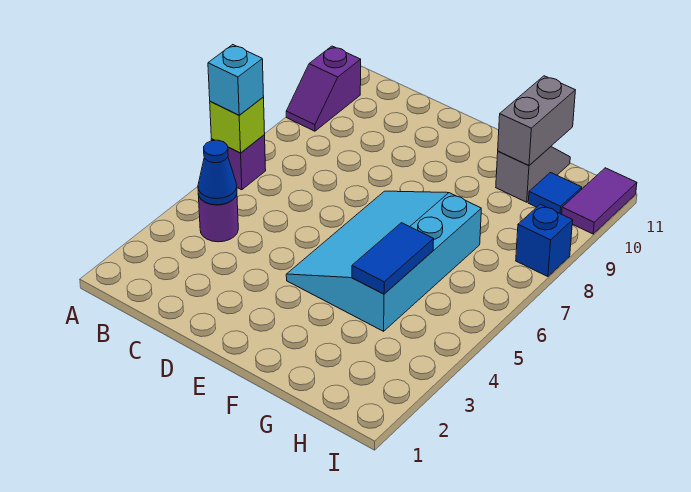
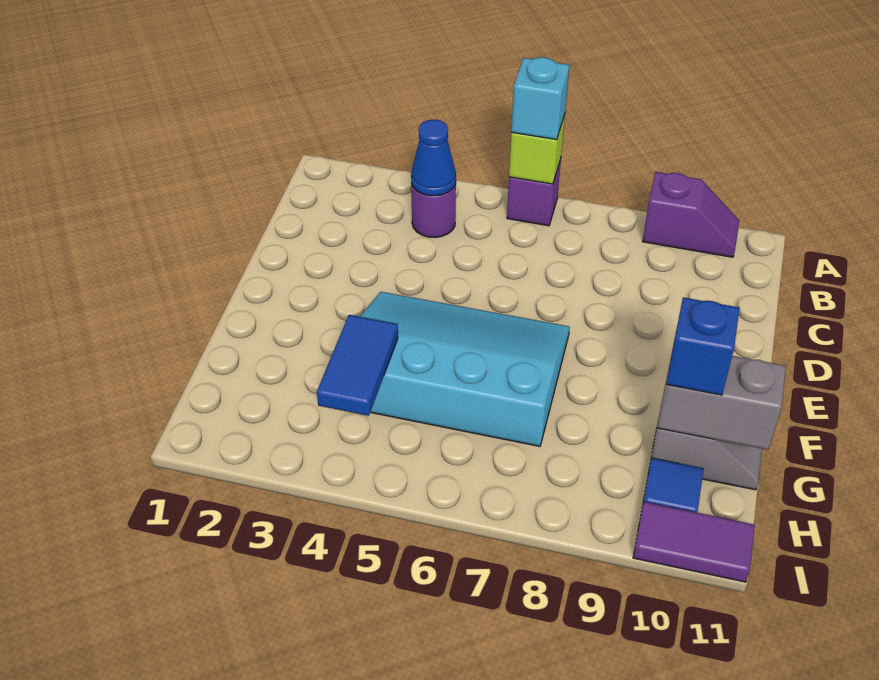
purple slope A9:A10 level 1 top 10 -> purple slope A9:A10 level 1 top 9
blue tile G4:G5 level 2 -> blue tile G4:H4 level 2
blue brick I8 level 1 -> blue brick G10 level 3

